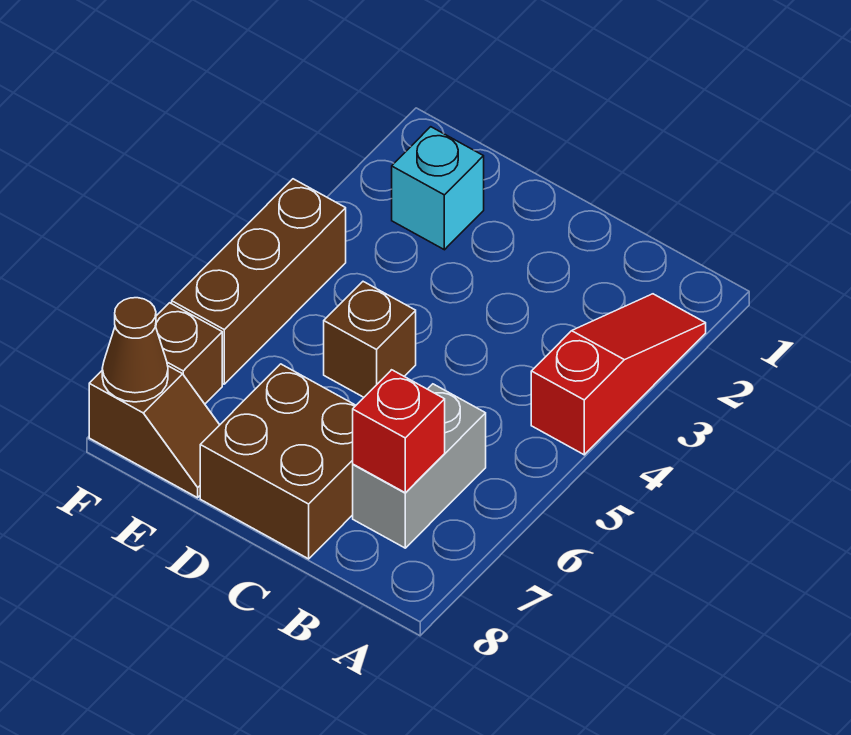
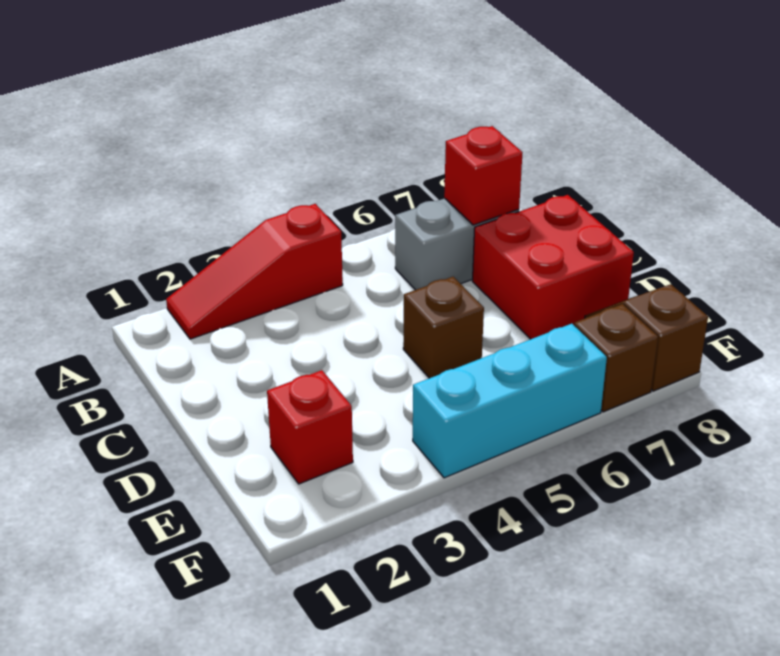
brown brick C7:D8 level 1 -> red brick C7:D8 level 1
cyan brick E2 level 1 -> red brick E2 level 1
brown brick F4:F6 level 1 -> cyan brick F4:F6 level 1
brown cone F8 level 2 -> none

